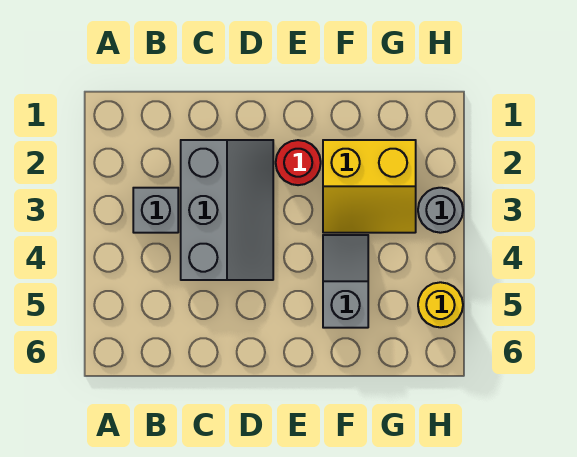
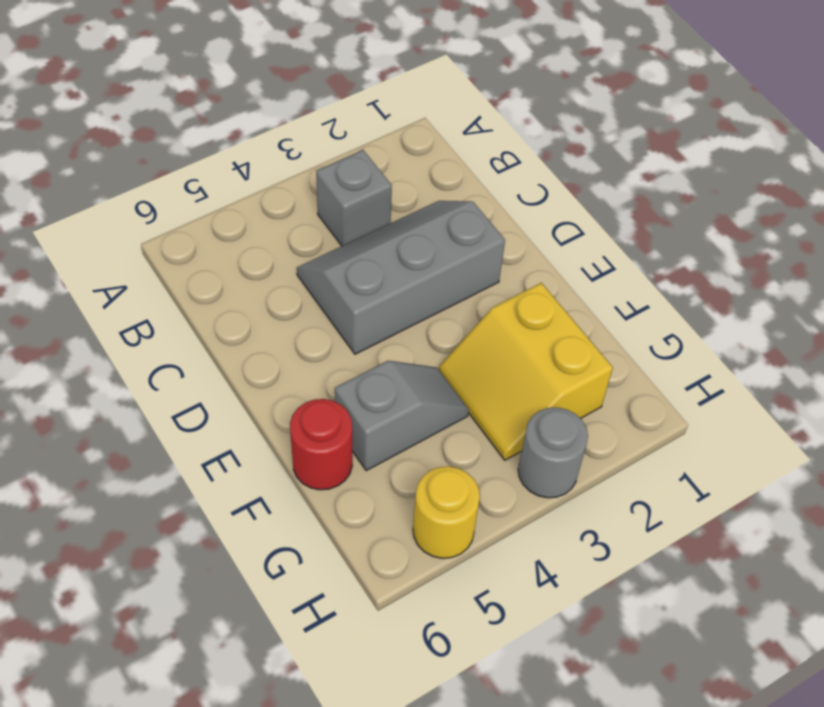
grey slope C2:D4 level 1 top C -> grey slope C2:D4 level 1 top D
red round brick E2 level 1 -> red round brick F6 level 1

